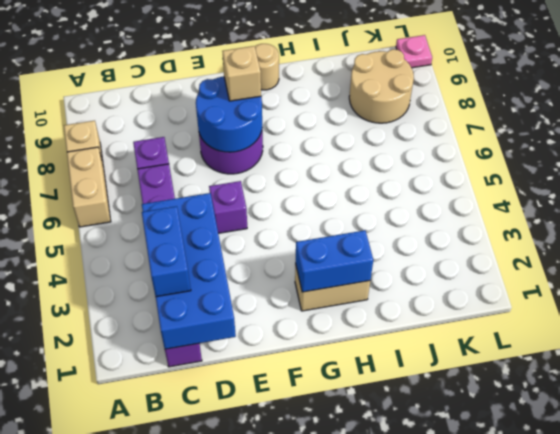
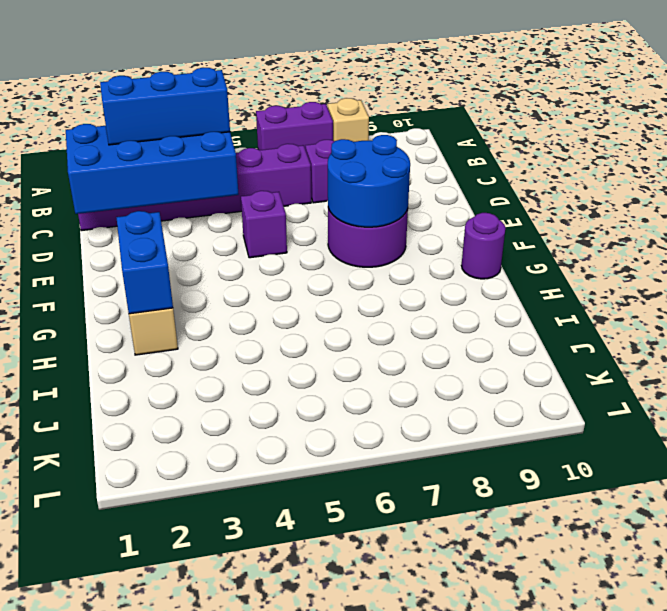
tan brick A6:A7 level 1 -> purple brick A6:A7 level 1
blue brick C2:C3 level 3 -> blue brick C2:C4 level 3
tan brick F8 level 3 -> none
tan round brick G10 level 1 -> purple round brick G10 level 1
tan round brick J8:K9 level 1 -> none
pink plate L10 level 1 -> none

